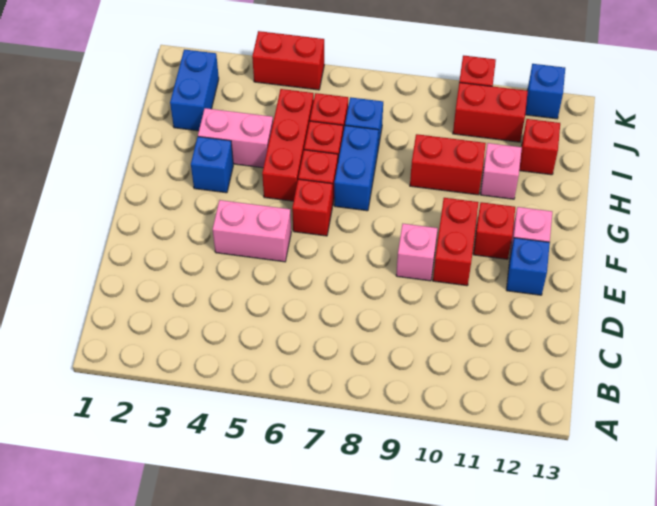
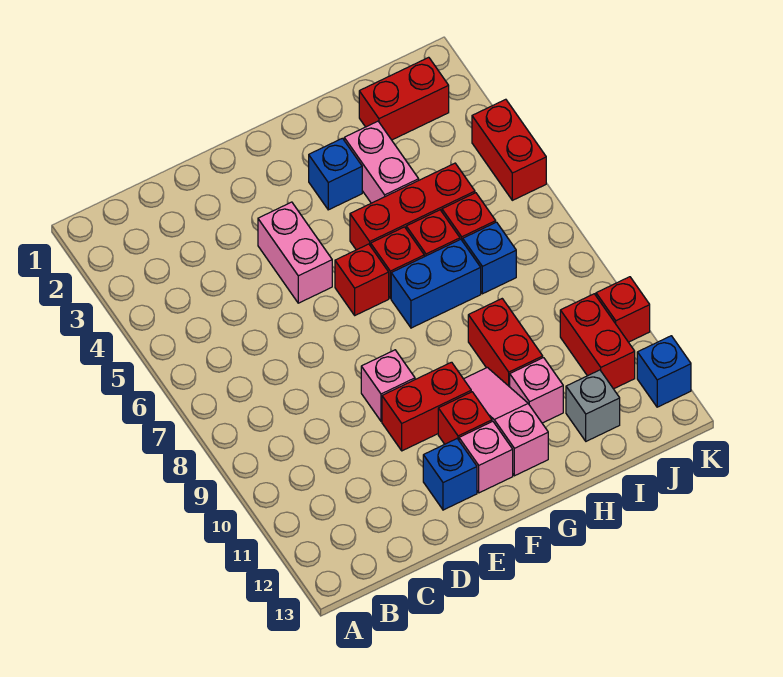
none -> pink slope G10:G12 level 1 top 12
blue brick I2:J2 level 1 -> red brick I2:J2 level 1
red brick I12 level 1 -> grey brick I12 level 1

